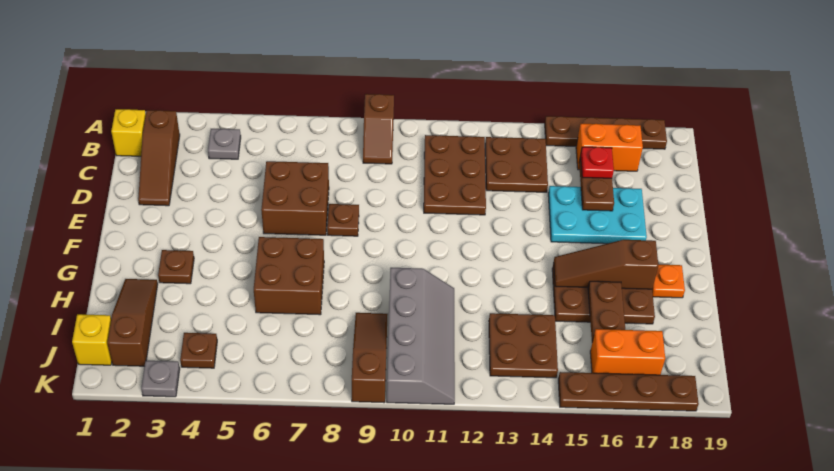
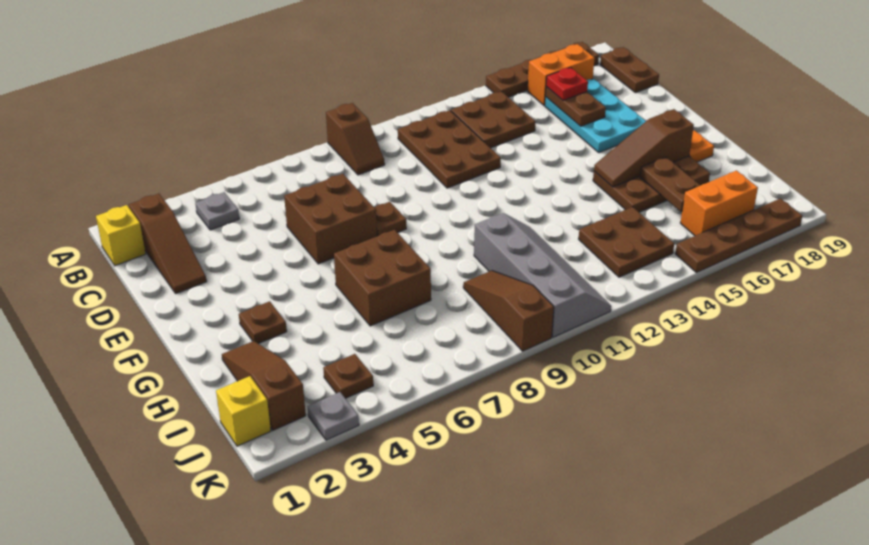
none -> brown plate B19:C19 level 1
cyan plate D15:E17 level 1 -> cyan plate C16:E17 level 1

